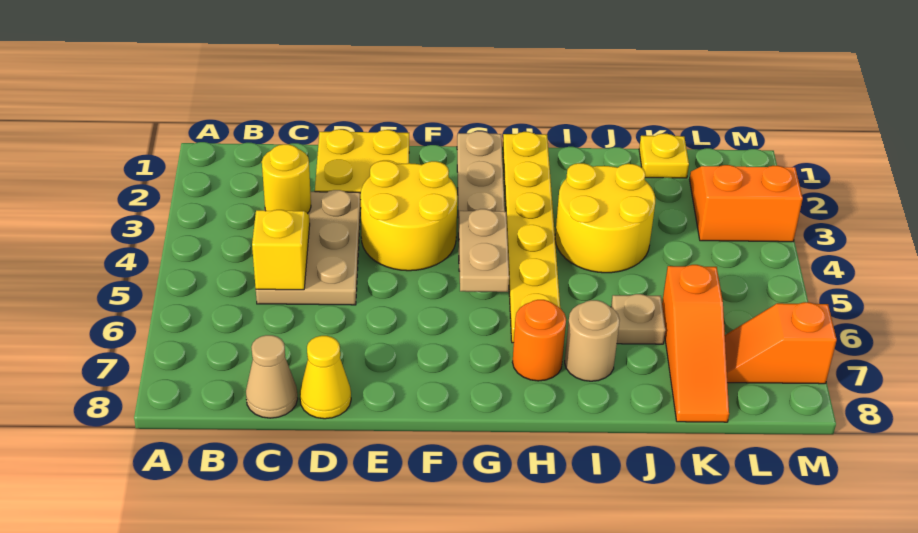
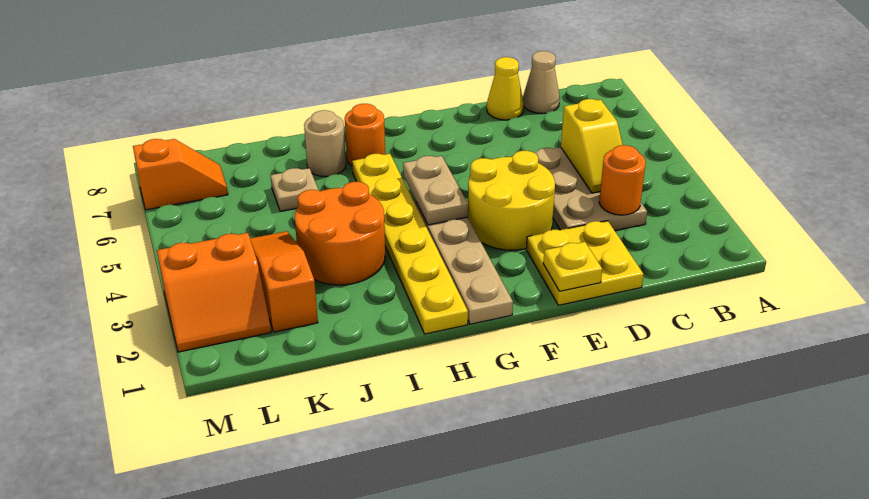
yellow round brick C3 level 2 -> orange round brick C3 level 2
yellow round brick I3:J4 level 1 -> orange round brick I3:J4 level 1
yellow plate K1 level 1 -> yellow plate E1 level 2
orange slope K6:K8 level 1 top 6 -> orange slope K2:K4 level 1 top 2

